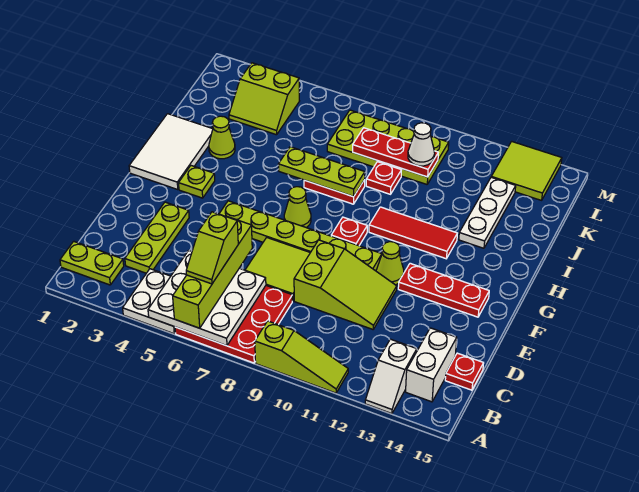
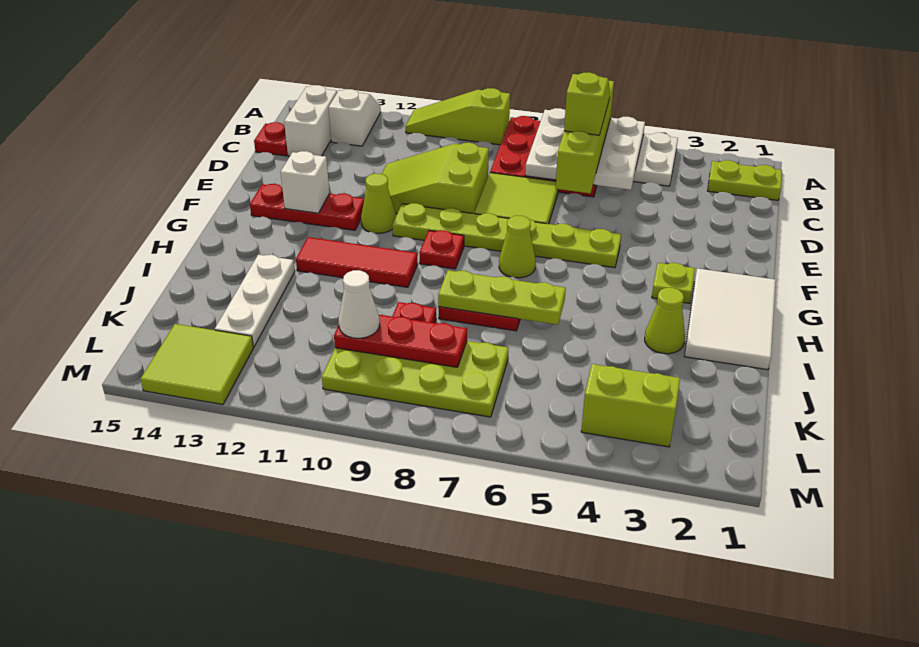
lime plate C3:E3 level 1 -> none
none -> white brick F13 level 2

